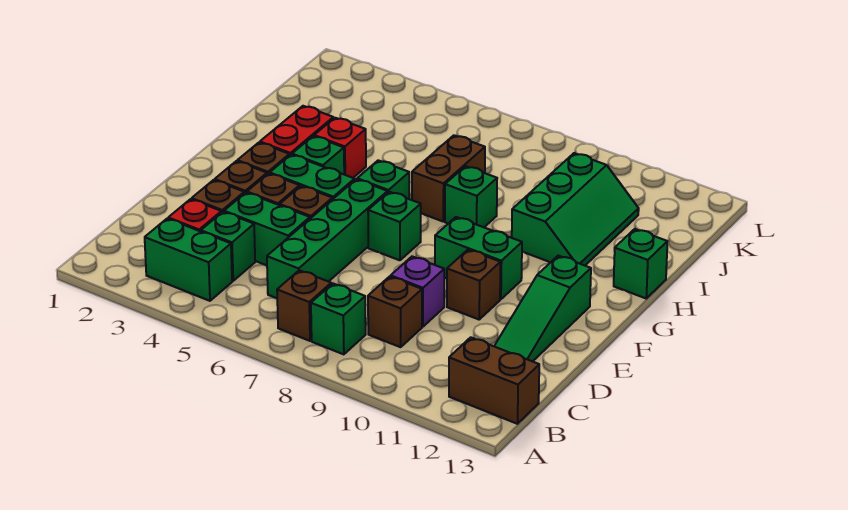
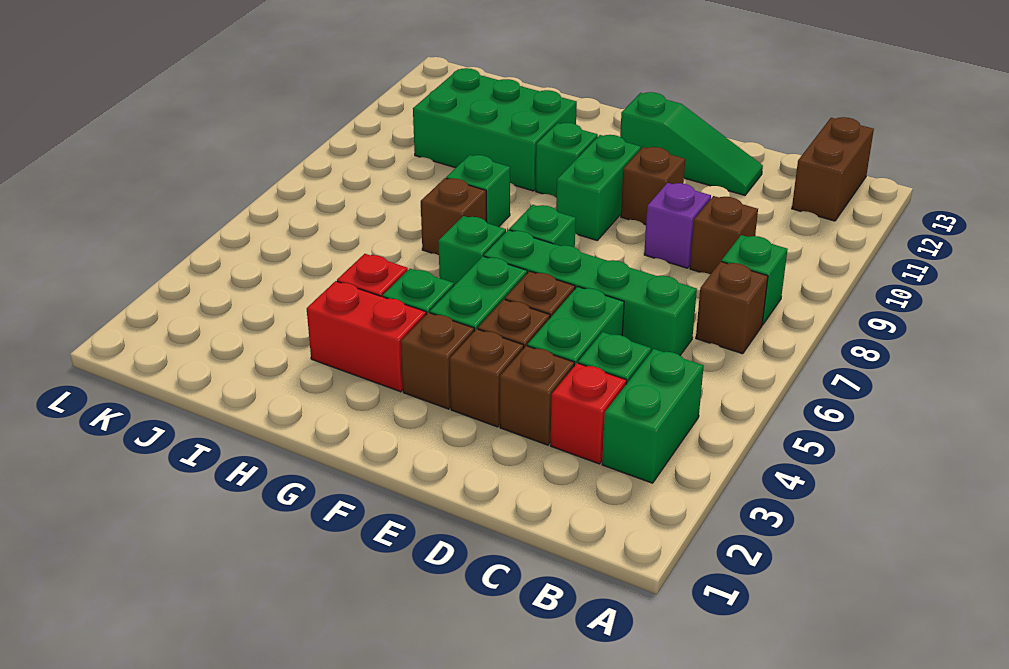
brown brick H7:I7 level 1 -> brown brick H7 level 1
green slope H10:J11 level 1 top 10 -> green brick H10:J11 level 1
green brick H13 level 1 -> green brick G10 level 1

